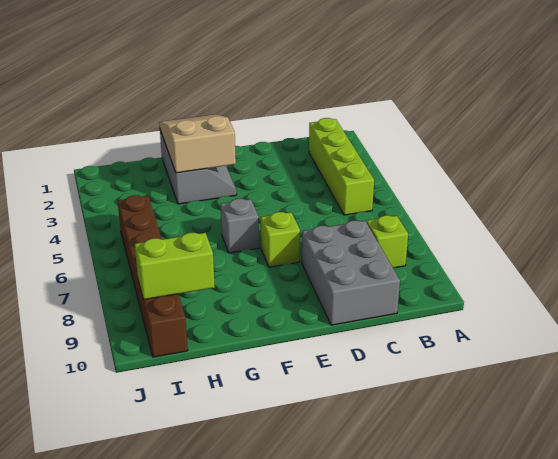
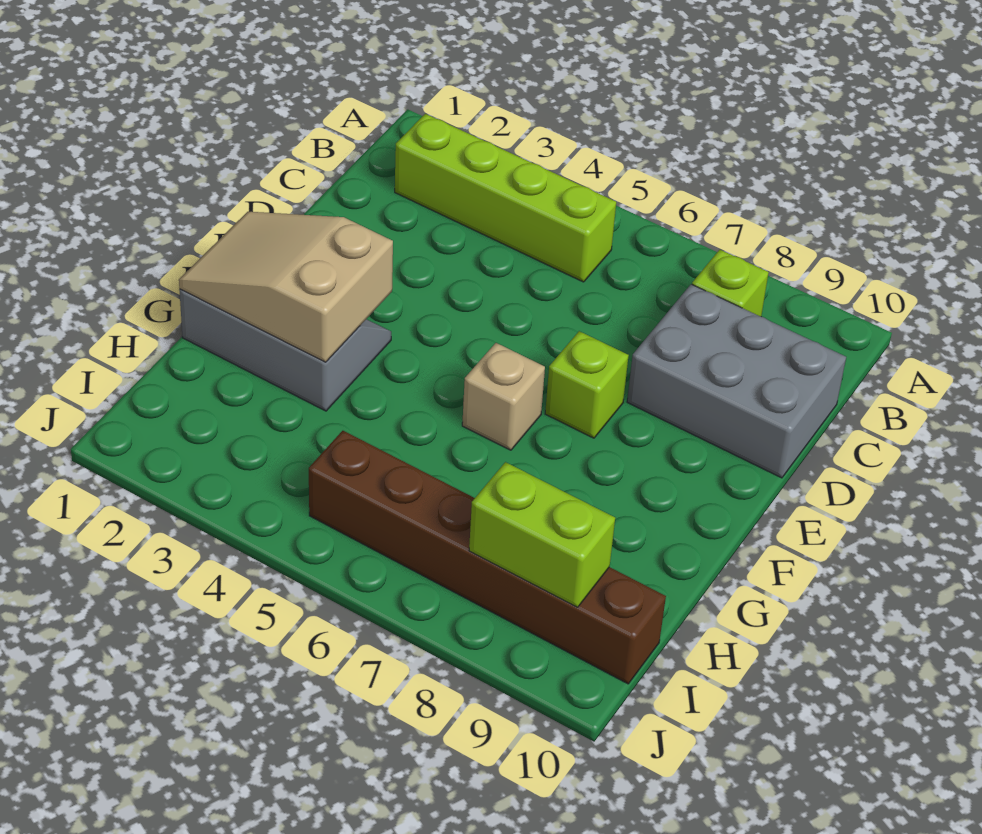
grey brick F6 level 1 -> tan brick F6 level 1
lime brick H9:I9 level 2 -> lime brick I8:I9 level 2

